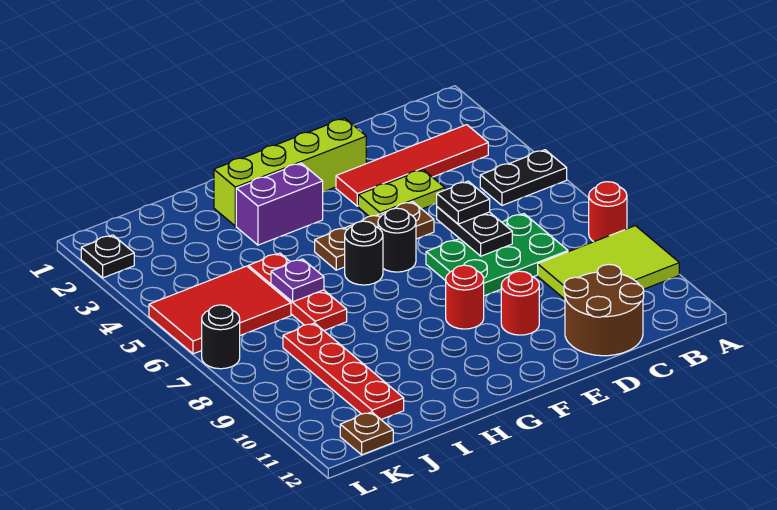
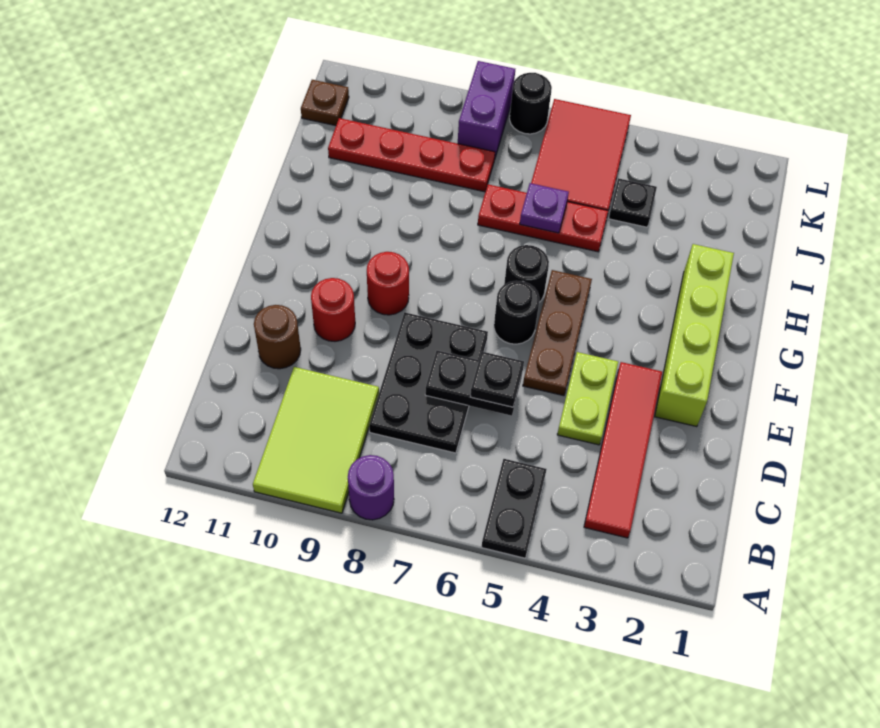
red round brick A8 level 1 -> purple round brick A8 level 1
green plate C7:E8 level 1 -> black plate C7:E8 level 1
brown round brick C11:D12 level 1 -> brown round brick D11 level 1
purple brick G3:H3 level 1 -> purple brick K8:L8 level 1
black plate L2 level 1 -> black plate J4 level 1

